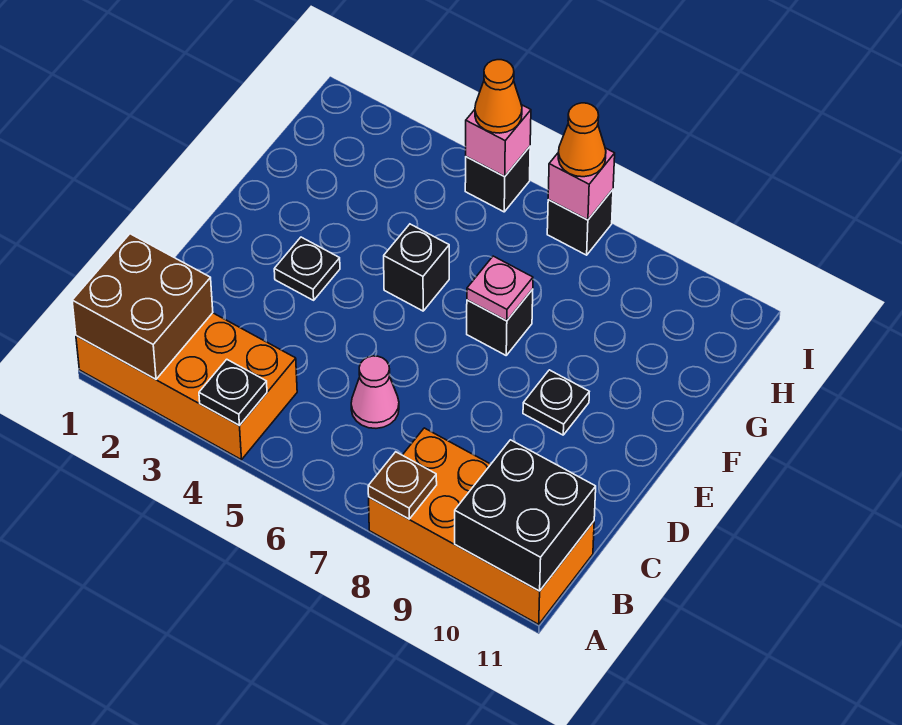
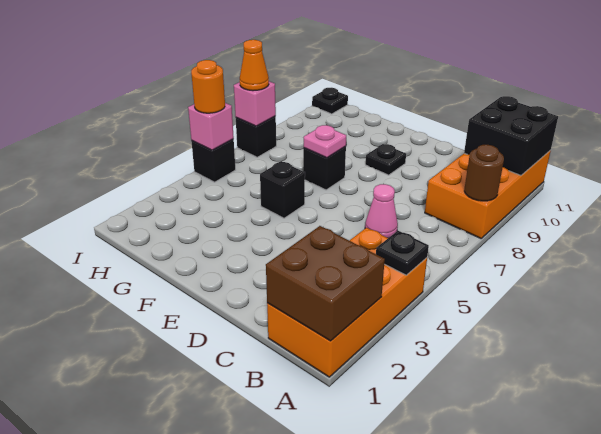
brown plate A8 level 2 -> brown round brick A8 level 2
black plate E3 level 1 -> black plate I11 level 1
orange cone I5 level 3 -> orange round brick I5 level 3

